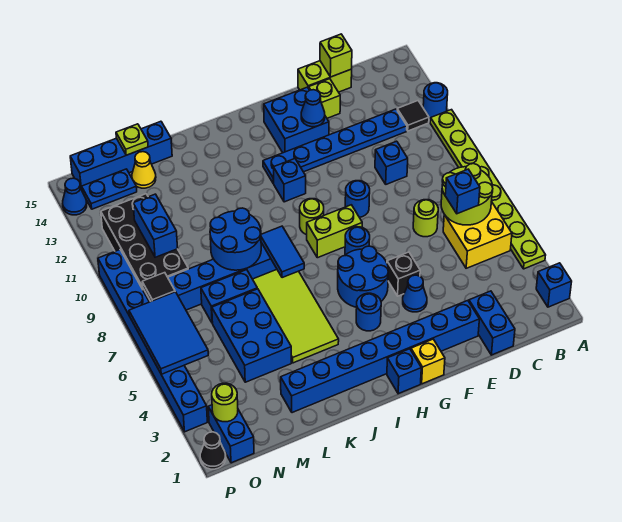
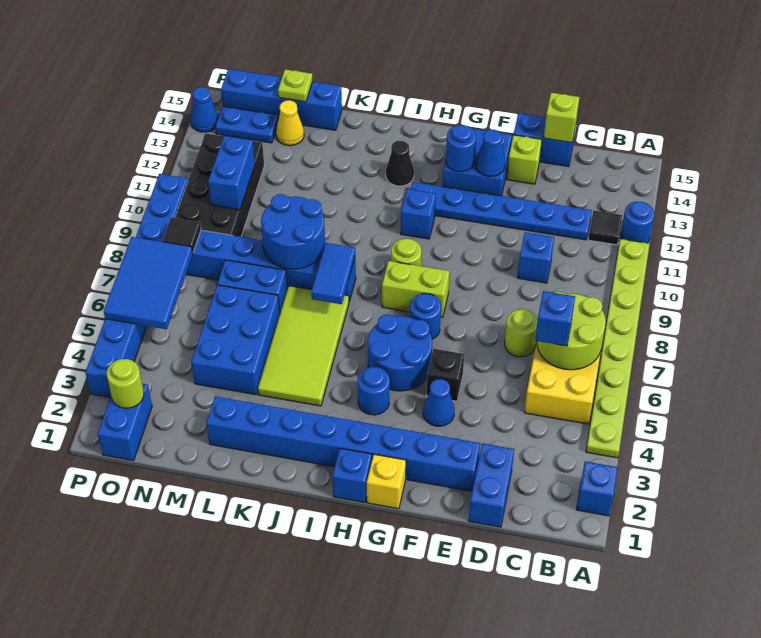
lime brick D15:E15 level 1 -> blue brick D15:E15 level 1
blue round brick F9 level 1 -> blue round brick G13 level 2
black cone P1 level 1 -> black cone I13 level 1

